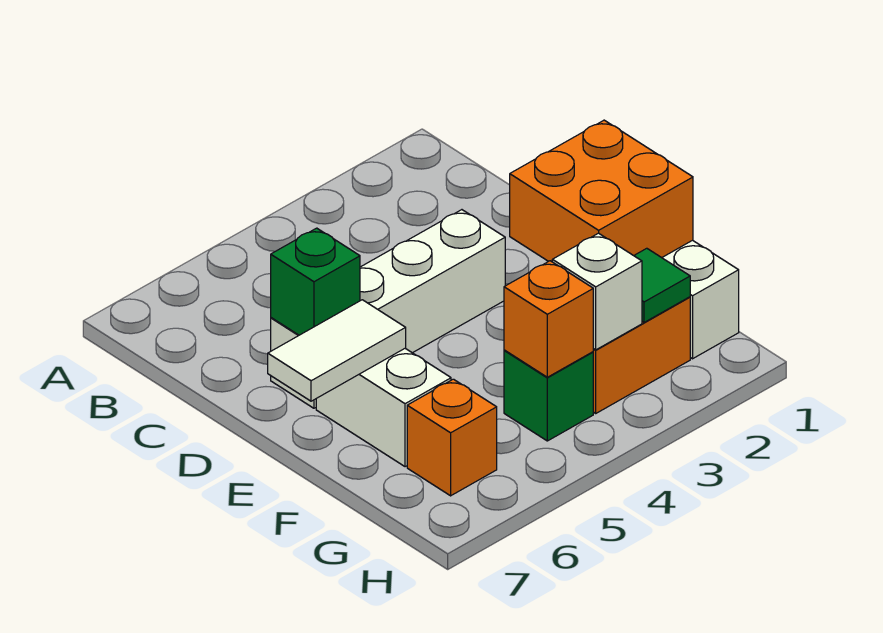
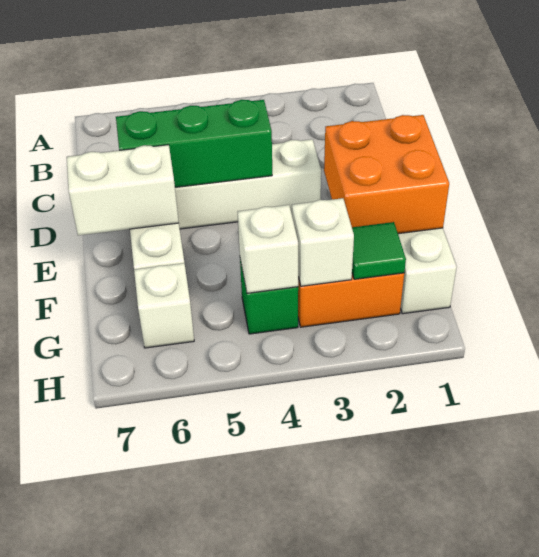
green brick D6 level 2 -> green brick D4:D6 level 2
white tile E6:E7 level 2 -> white brick E6:E7 level 2
orange brick G4 level 2 -> white brick G4 level 2
orange brick G6 level 1 -> white brick G6 level 1

